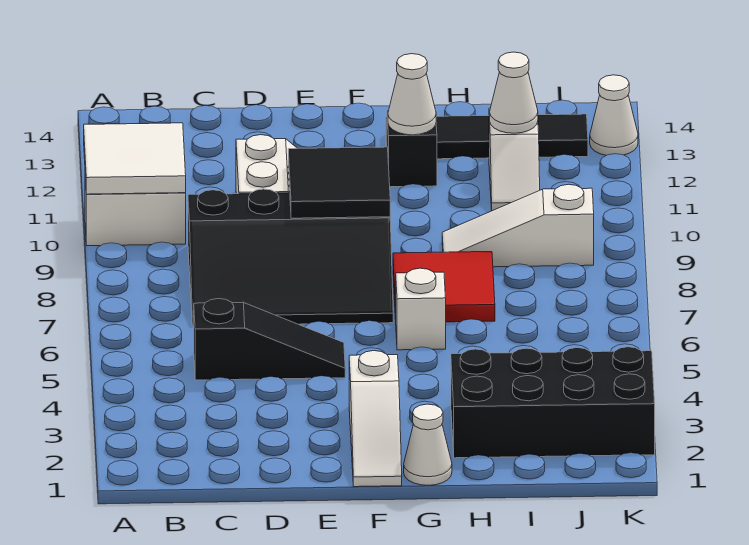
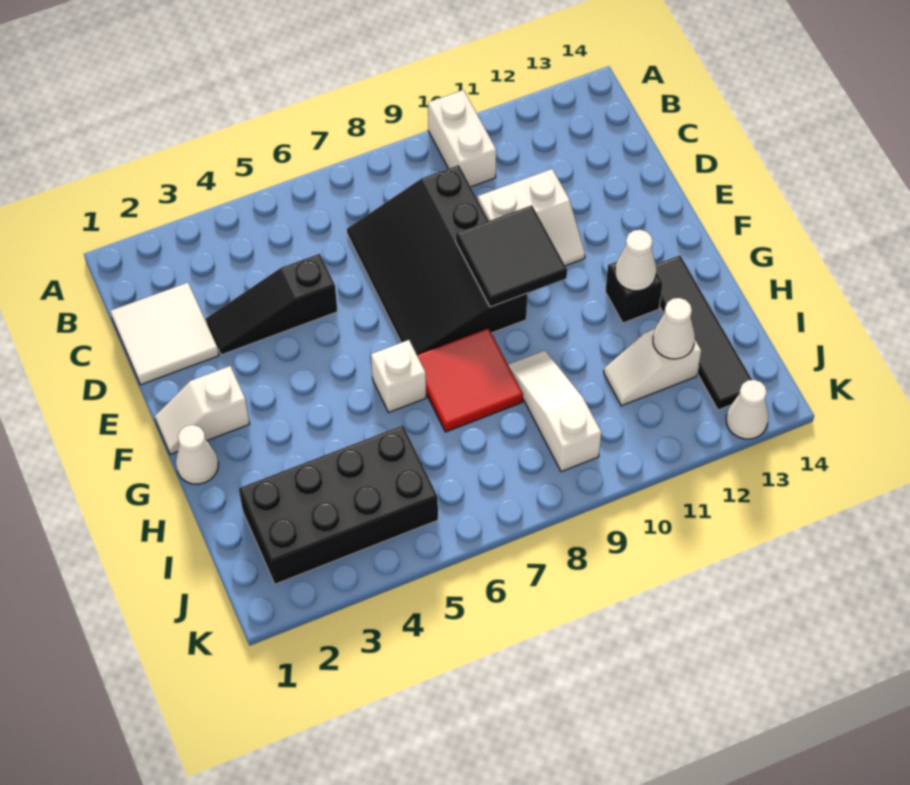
white tile A10:B11 level 2 -> white tile C1:D2 level 1
black slope C5:E5 level 1 top C -> black slope D3:D5 level 1 top 5
white slope F1:F3 level 1 top 3 -> white slope F1:F2 level 1 top 2
black brick H2:K3 level 1 -> black brick I2:J5 level 1

